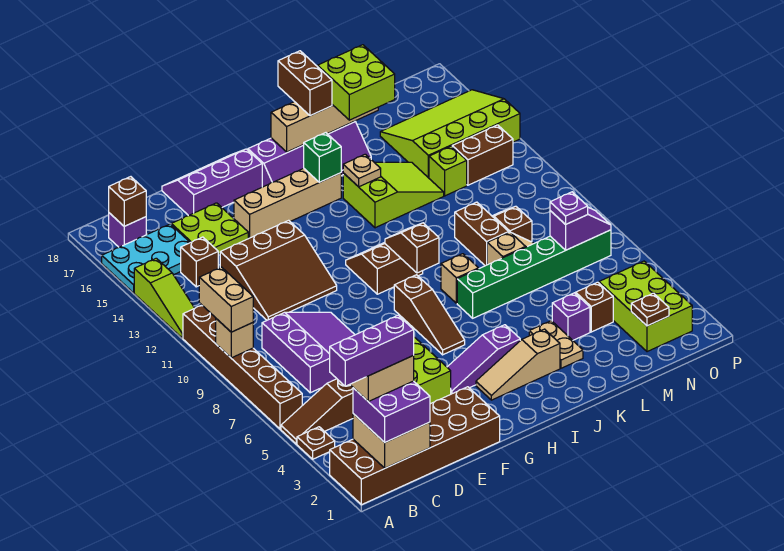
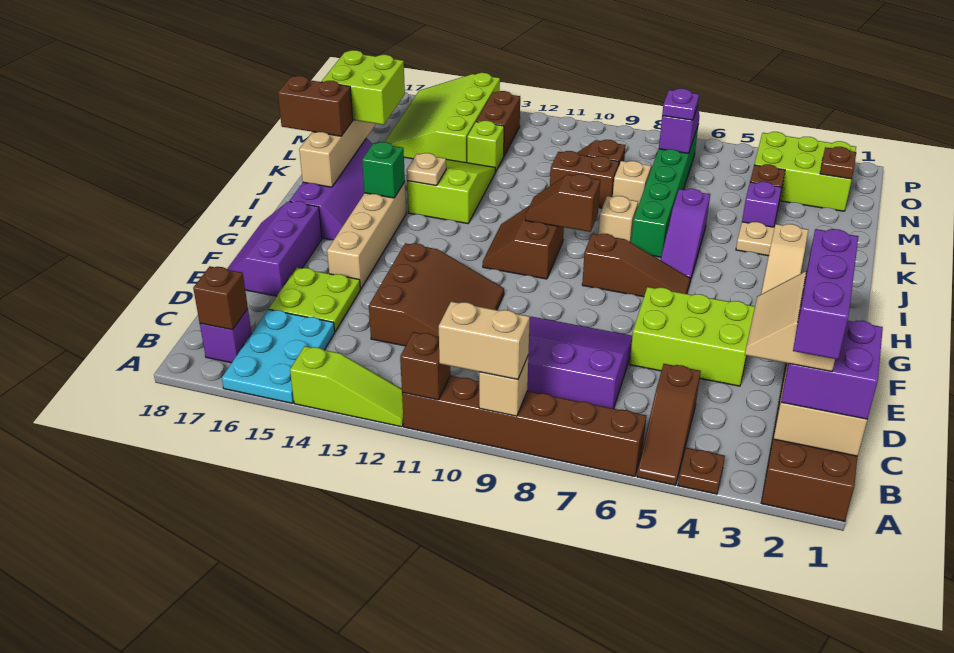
brown brick C14 level 1 -> brown brick A11 level 2
purple slope G4:I4 level 1 top I -> purple slope I6:K6 level 1 top K

